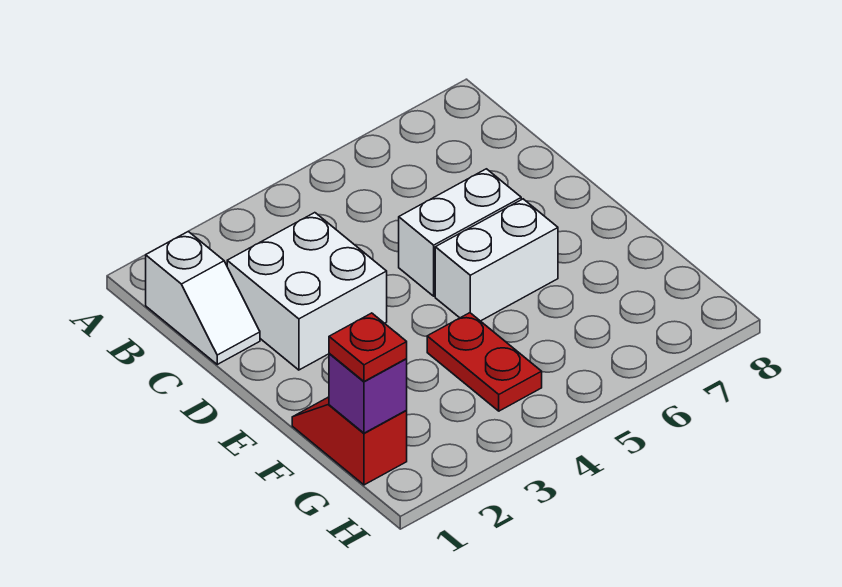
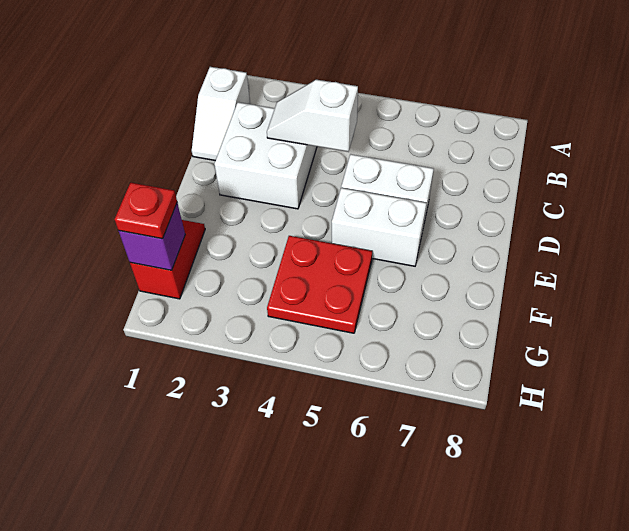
none -> white slope C3:C4 level 2 top 4
red plate F4:G4 level 1 -> red plate F4:G5 level 1

